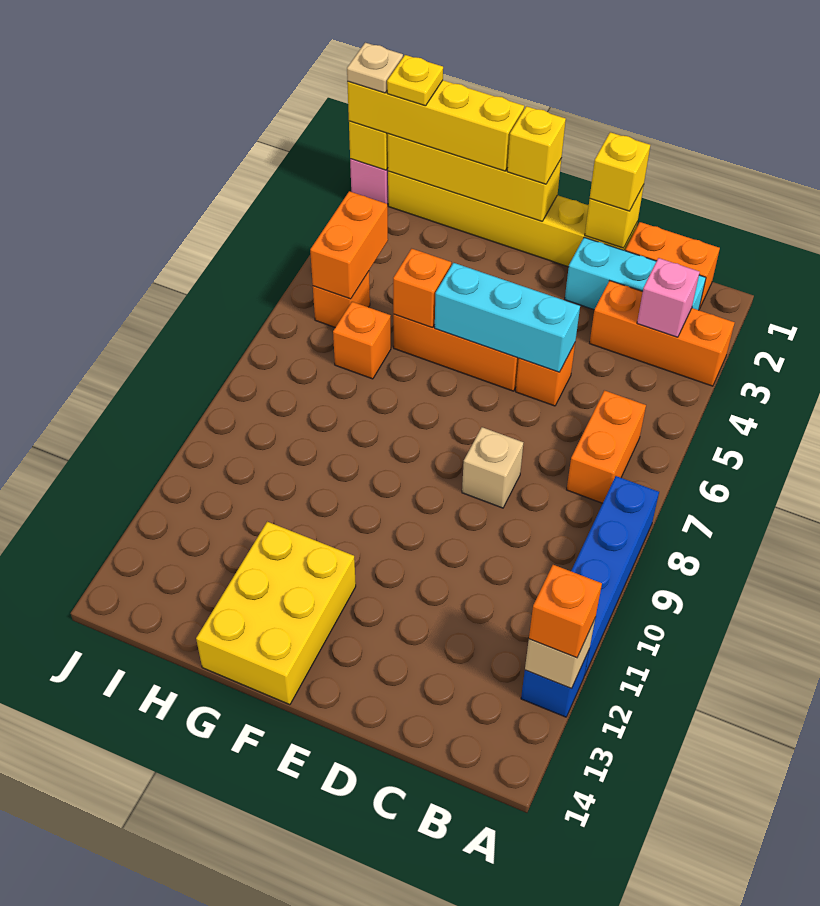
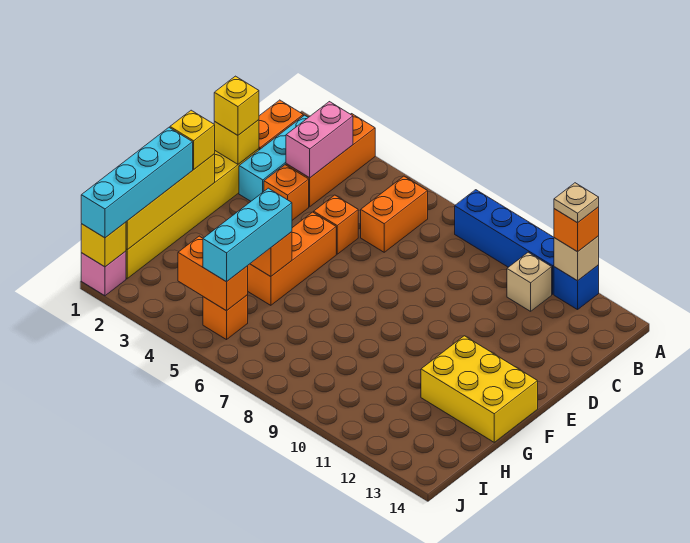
pink brick B3 level 2 -> pink brick B3:C3 level 2
orange brick B6:B7 level 1 -> orange brick B6:C6 level 1
cyan brick D5:F5 level 2 -> cyan brick G5:I5 level 3
tan brick D8 level 1 -> tan brick B11 level 1
yellow brick G1:J1 level 3 -> cyan brick G1:J1 level 3
orange brick H6 level 1 -> orange brick D3 level 1
yellow plate I1 level 4 -> none
tan plate J1 level 4 -> tan plate A12 level 4

